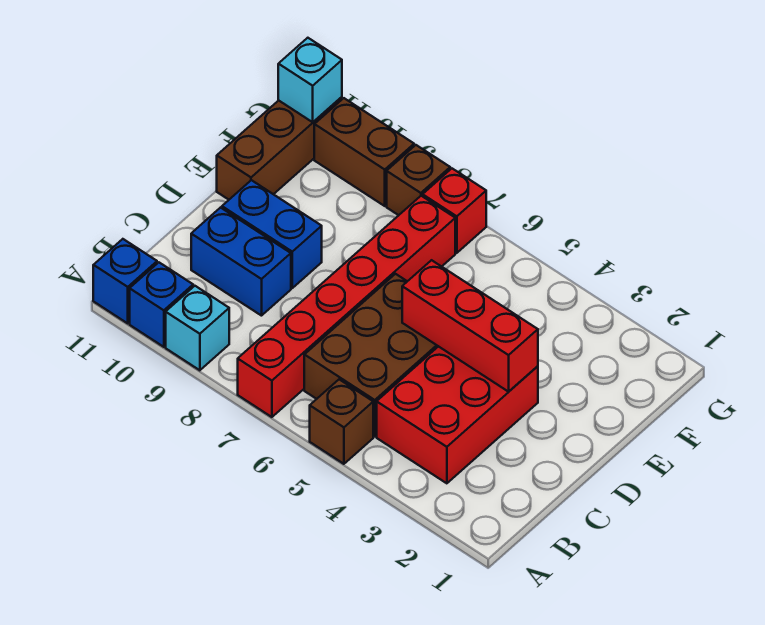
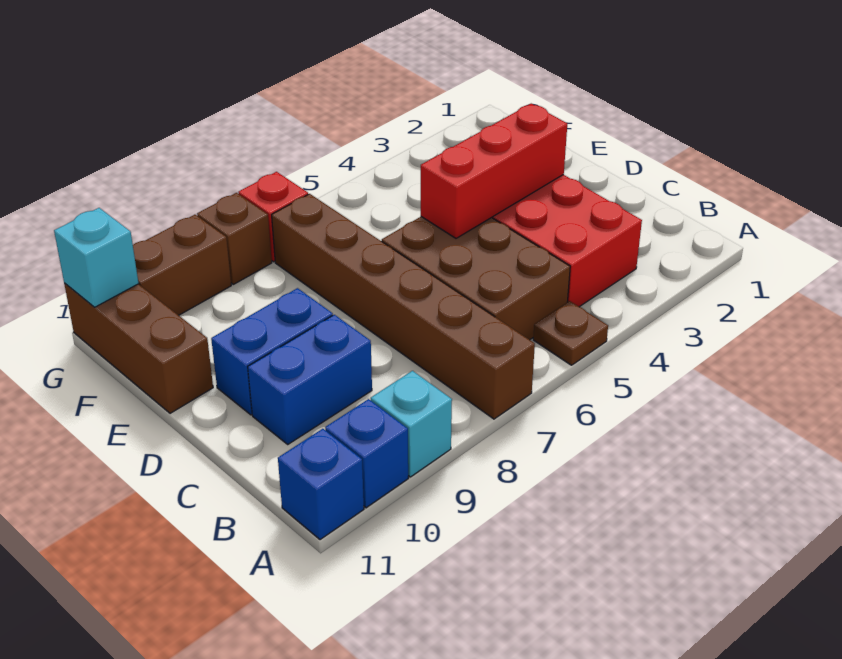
brown brick A5 level 1 -> brown plate A5 level 1
red brick A7:F7 level 1 -> brown brick A7:F7 level 1

